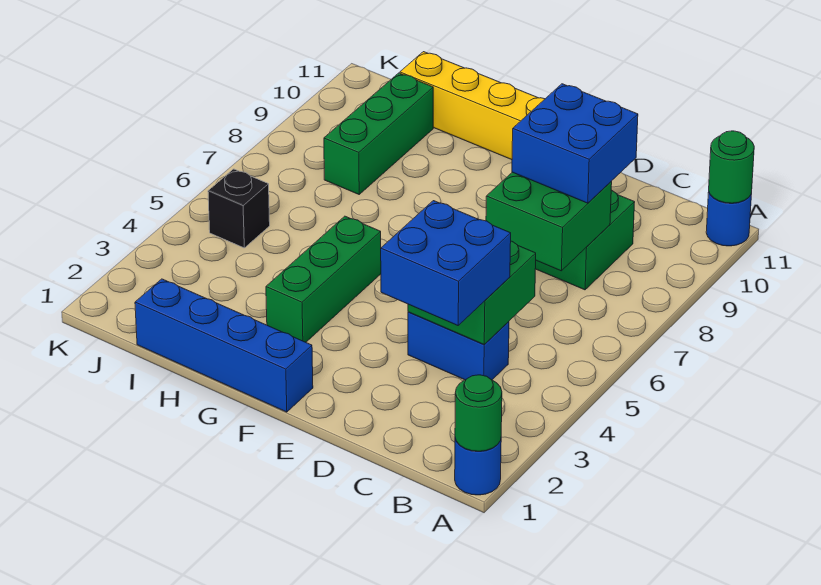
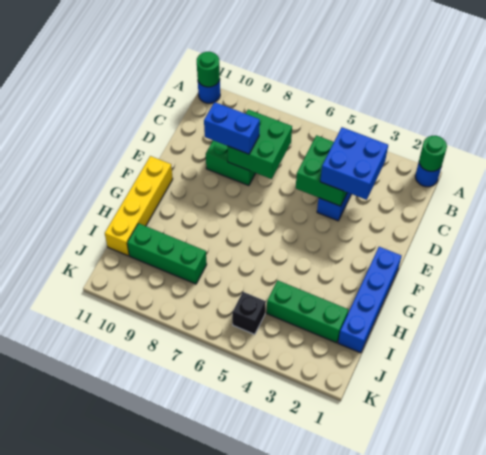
blue brick C8:D9 level 3 -> blue brick D8:D9 level 3
green brick G3:G5 level 1 -> green brick I2:I4 level 1

